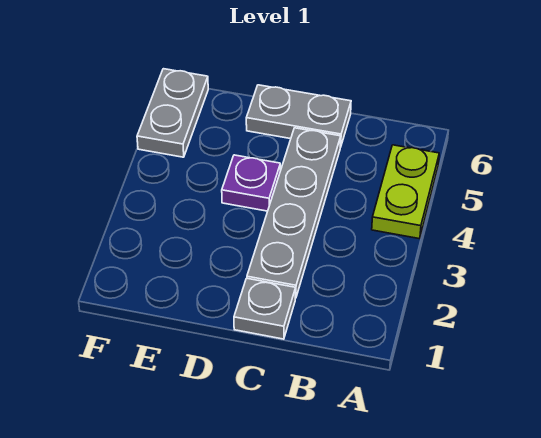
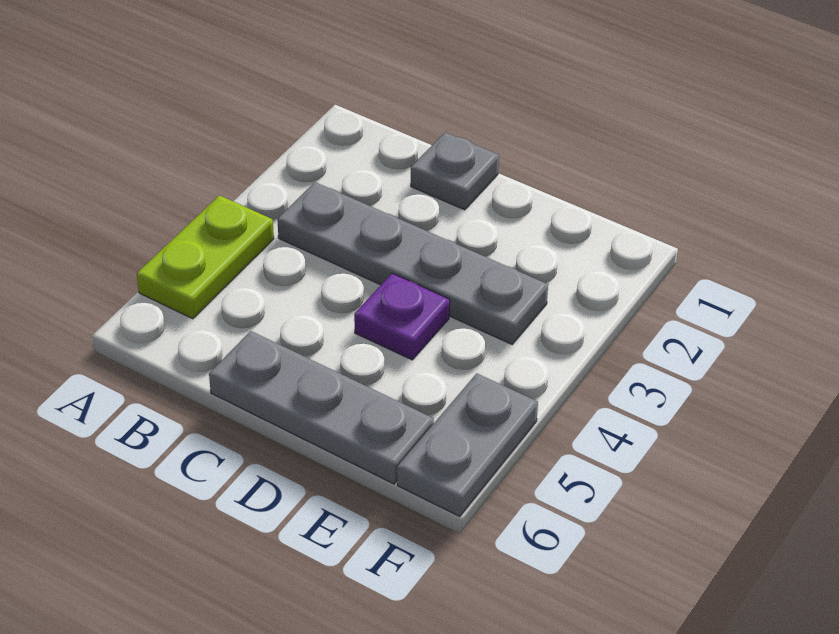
grey plate C2:C5 level 1 -> grey plate B3:E3 level 1
grey plate C6:D6 level 1 -> grey plate C6:E6 level 1

